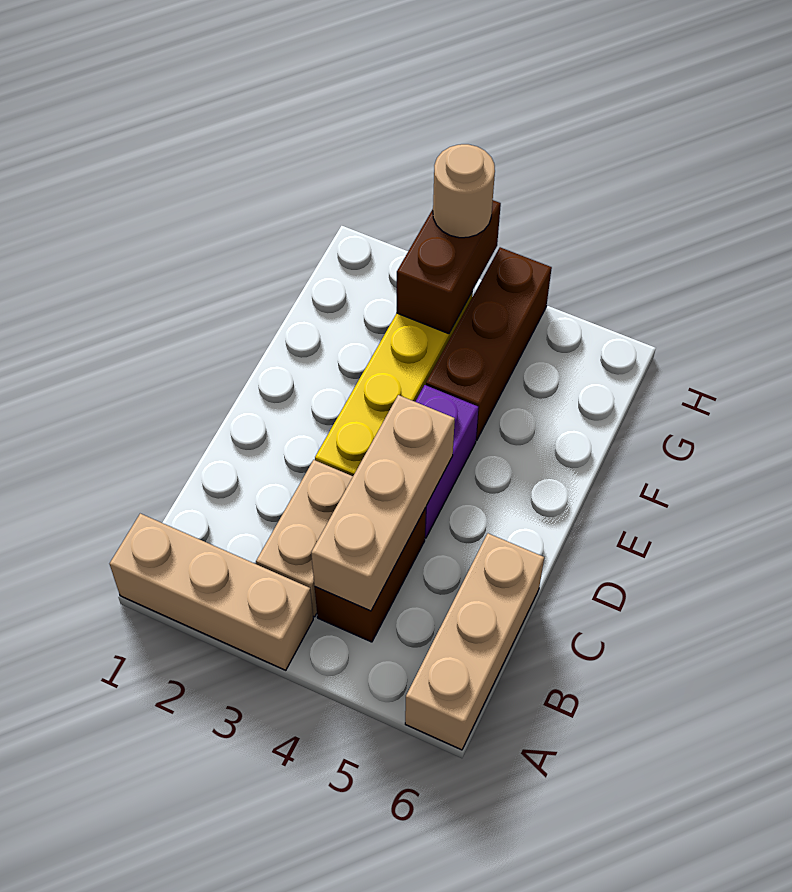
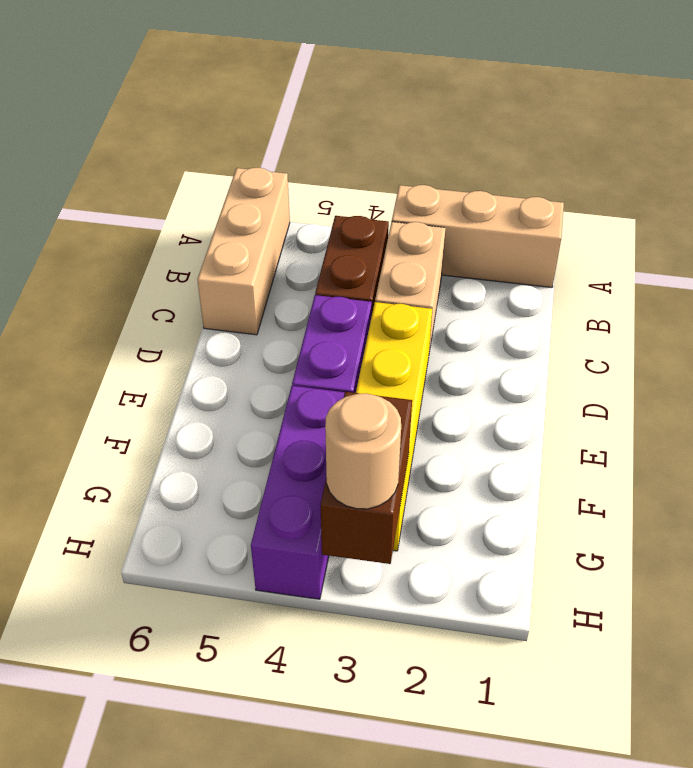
tan brick B4:D4 level 2 -> none
brown brick F4:H4 level 1 -> purple brick F4:H4 level 1

